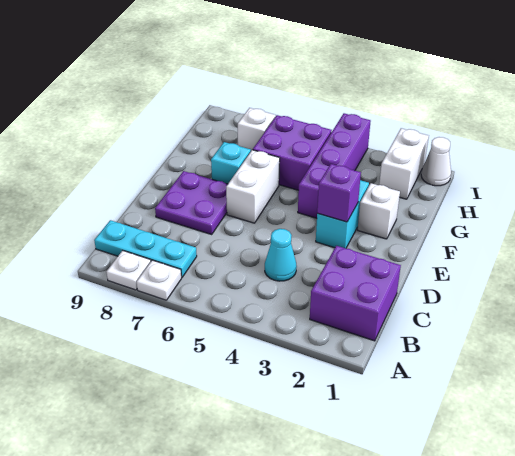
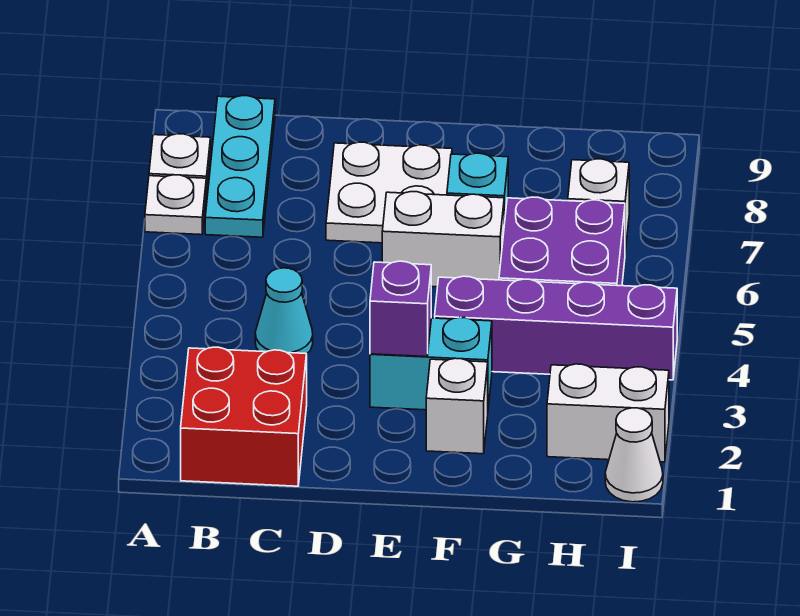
purple brick B1:C2 level 1 -> red brick B1:C2 level 1
purple plate D7:E8 level 1 -> white plate D7:E8 level 1

